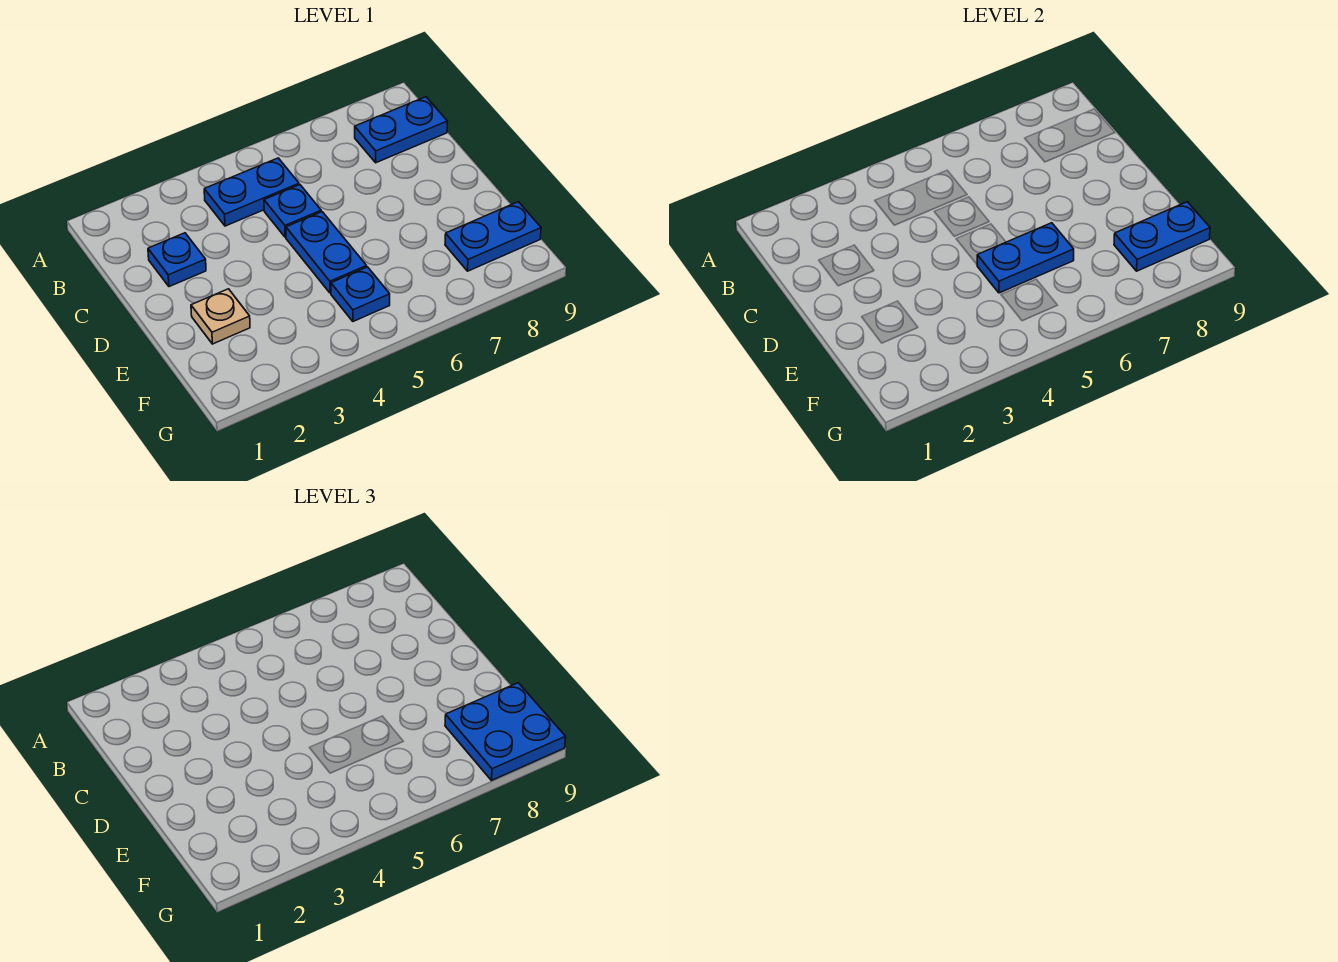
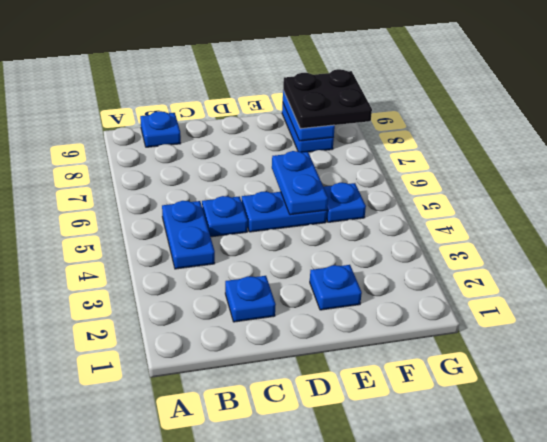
blue plate B8:B9 level 1 -> blue plate B9 level 1
tan plate E2 level 1 -> blue plate E2 level 1
blue plate F8:G9 level 3 -> black plate F8:G9 level 3

